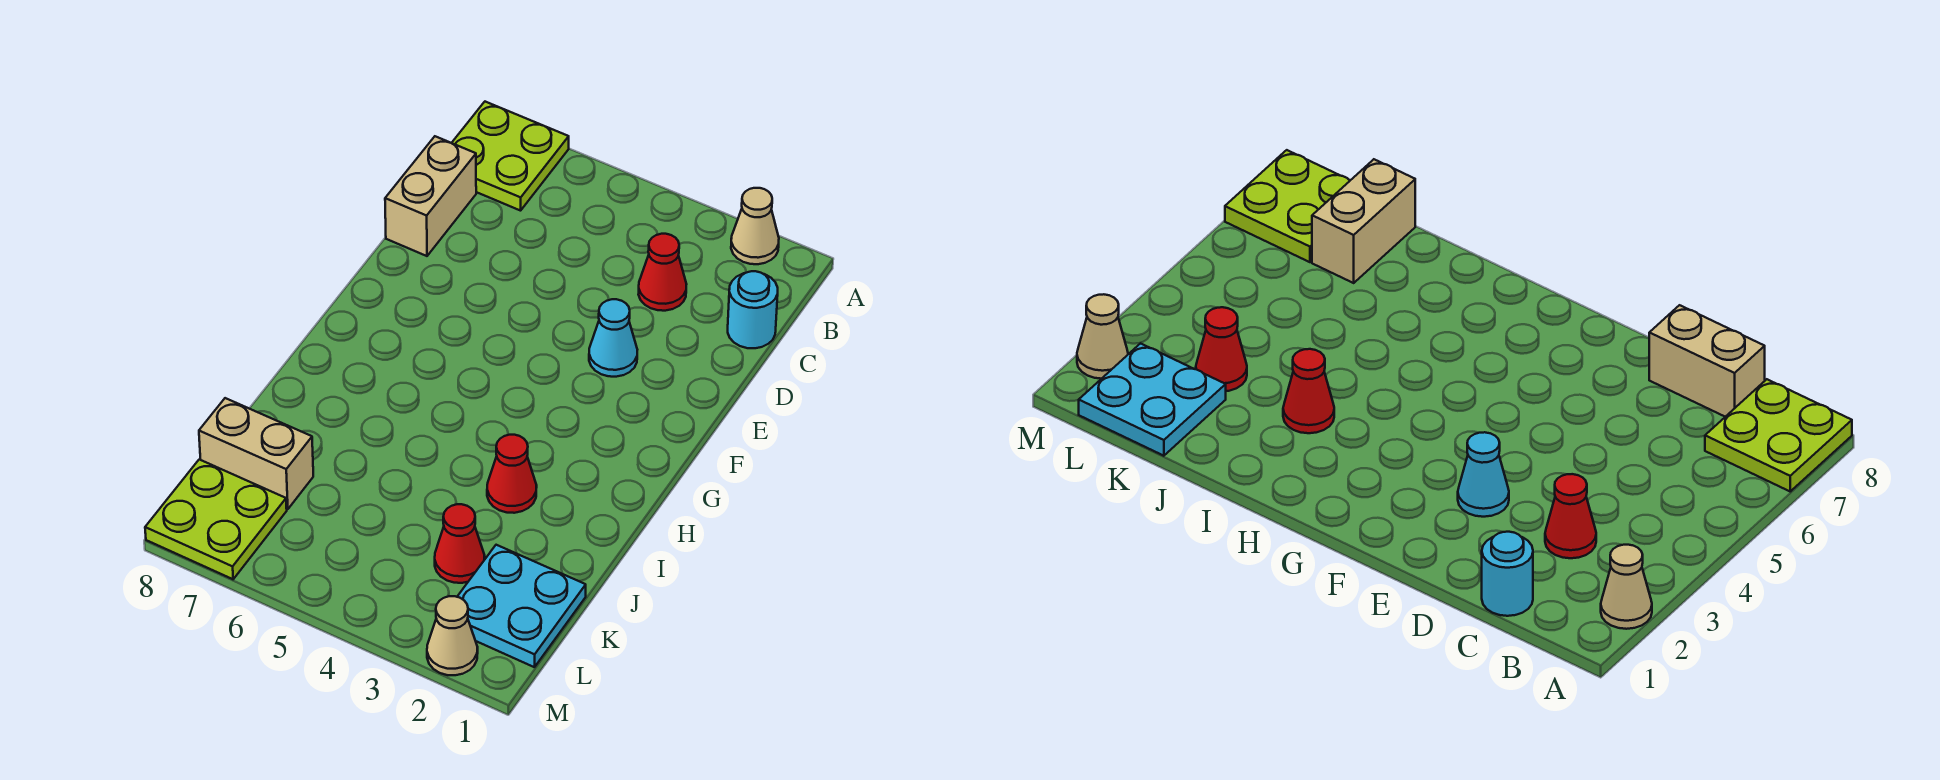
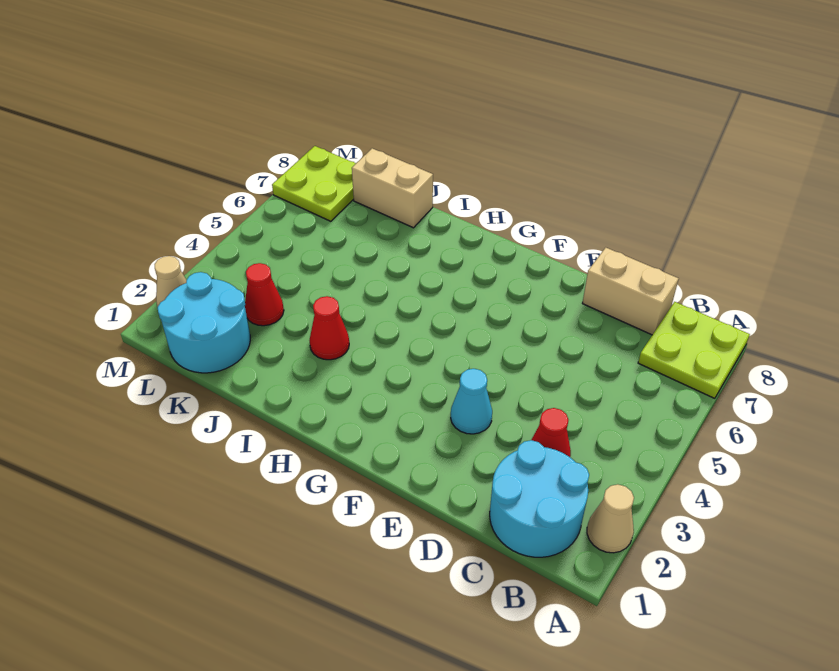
cyan round brick C1 level 1 -> cyan round brick B1:C2 level 1
cyan plate K1:L2 level 1 -> cyan round brick K1:L2 level 1
tan brick K7:K8 level 1 -> tan brick J8:K8 level 1

